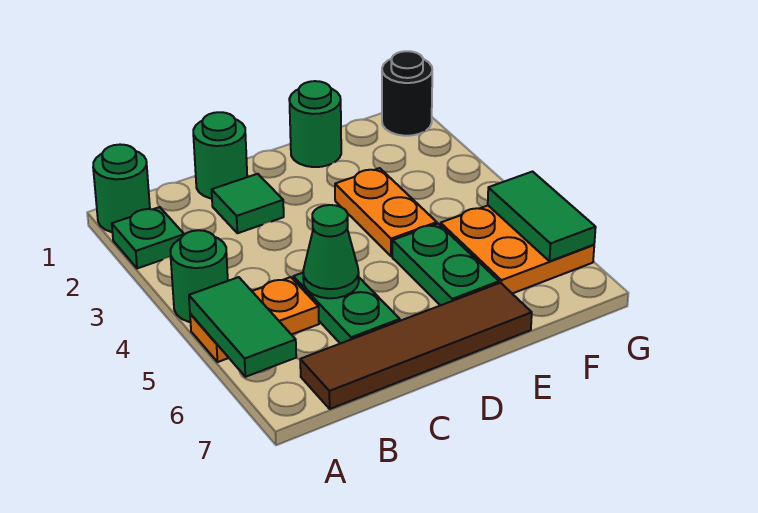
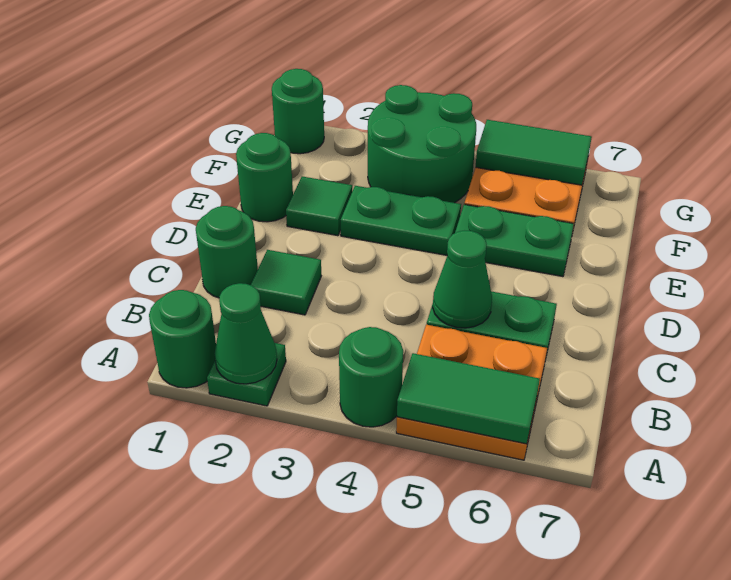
none -> green cone A2 level 2
orange plate A5:B5 level 1 -> orange plate A5:B6 level 1
brown tile B7:E7 level 1 -> none
none -> green tile E2 level 1
orange plate E3:E4 level 1 -> green plate E3:E4 level 1
none -> green round brick F3:G4 level 1
black round brick G1 level 1 -> green round brick G1 level 1

